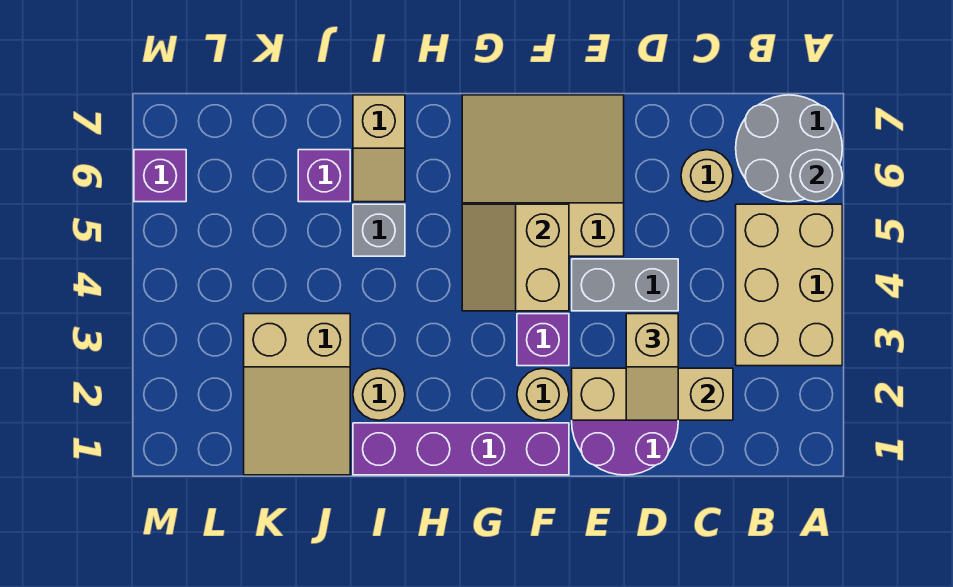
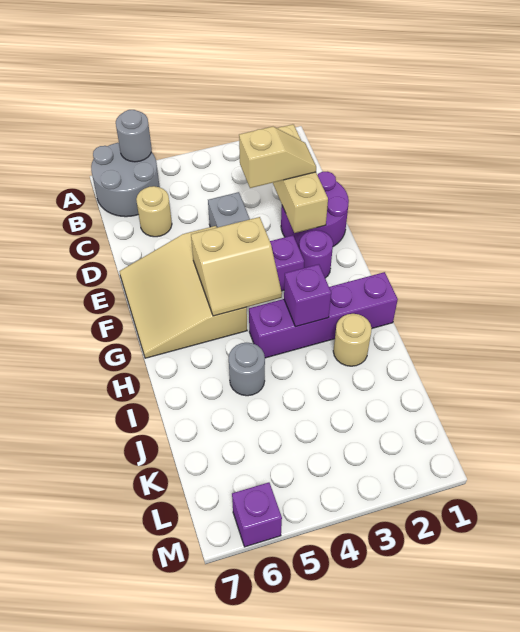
tan brick A3:B5 level 1 -> none
purple brick F1:I1 level 1 -> purple brick H1:H4 level 1
tan round brick F2 level 1 -> purple round brick F2 level 1
grey brick I5 level 1 -> grey round brick I5 level 1
tan slope I6:I7 level 1 top 7 -> none
tan slope J1:K3 level 1 top 3 -> none
purple brick J6 level 1 -> purple brick H3 level 2

